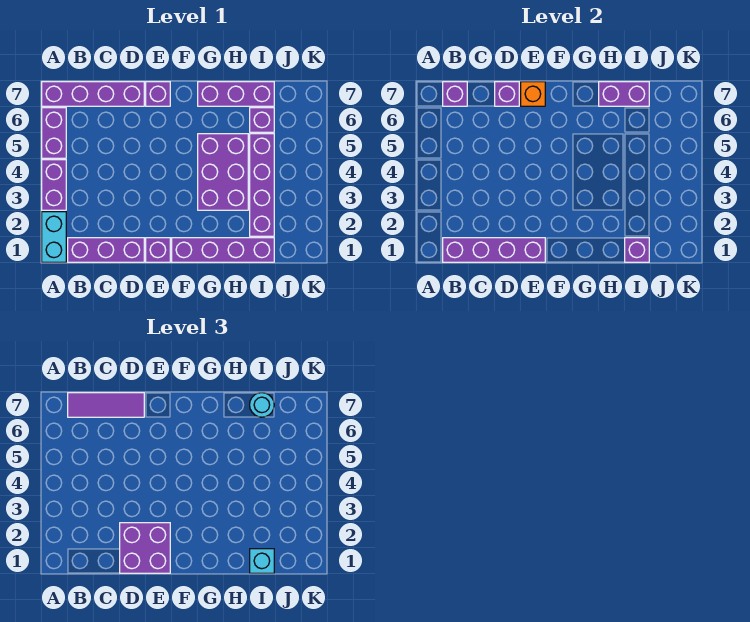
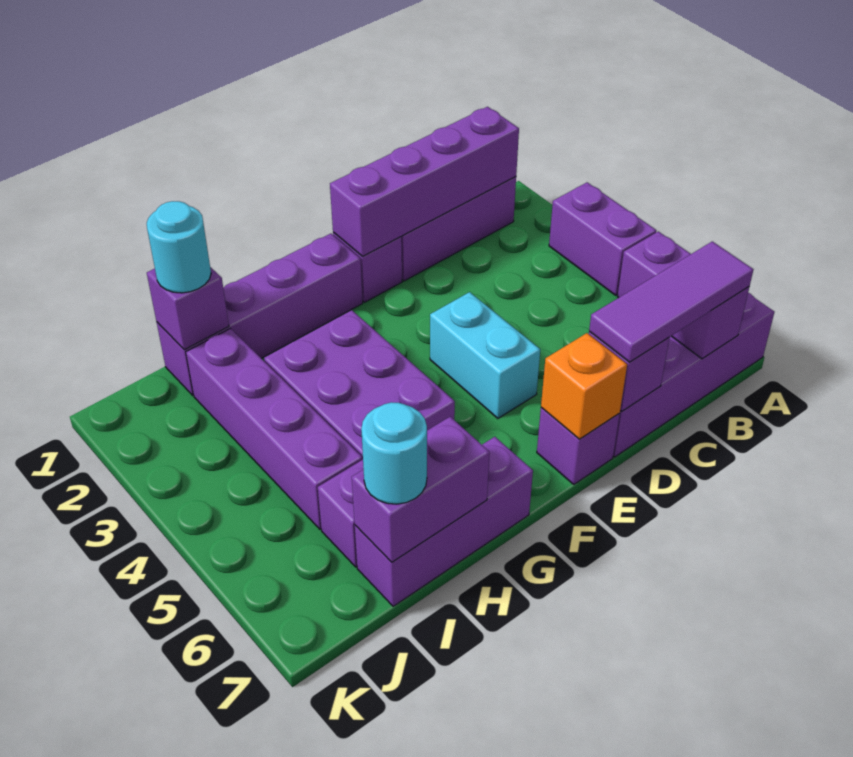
cyan brick A1:A2 level 1 -> cyan brick E4:E5 level 1
purple brick D1:E2 level 3 -> none
cyan brick I1 level 3 -> cyan round brick I1 level 3

